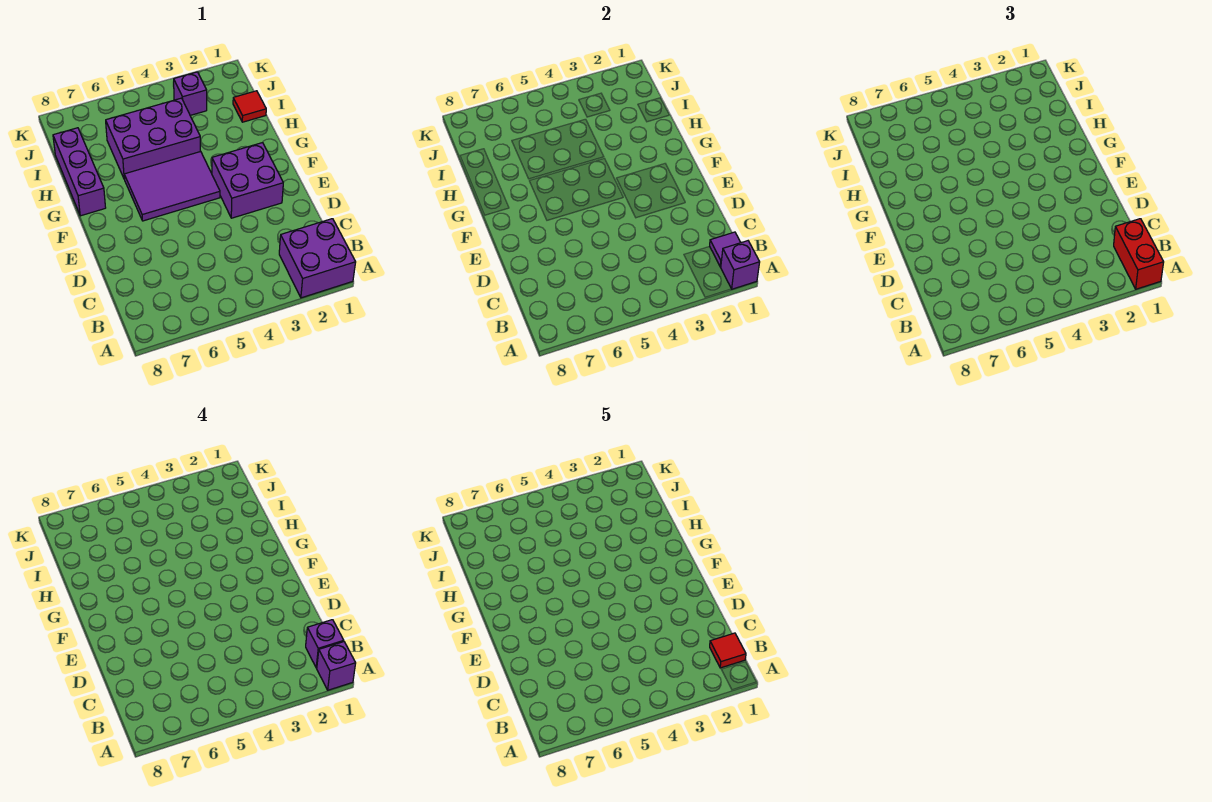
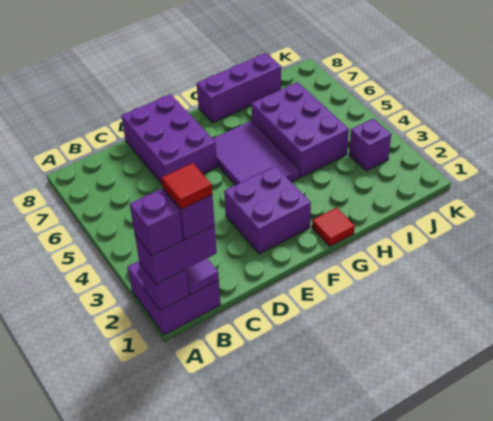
red brick A1:B1 level 3 -> purple brick A1:B1 level 3
none -> purple brick D6:E8 level 1
red tile I1 level 1 -> red tile G1 level 1

